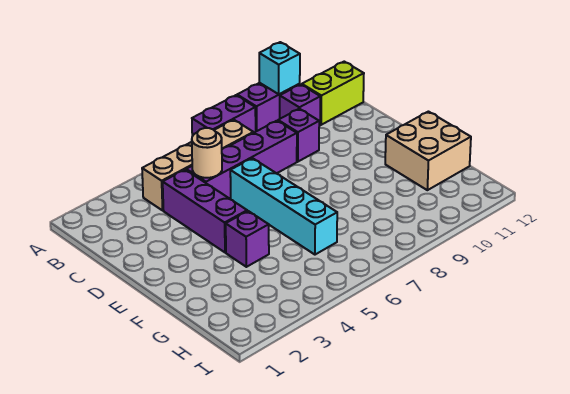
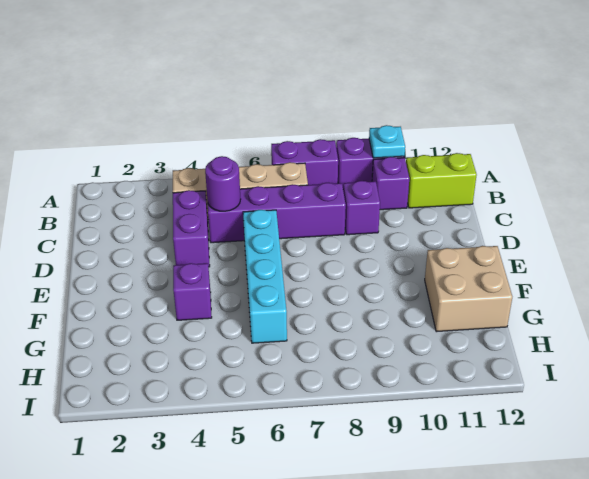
cyan brick A10 level 2 -> cyan plate A10 level 2
purple brick C4:E4 level 1 -> purple brick C4:D4 level 1
tan round brick C5 level 2 -> purple round brick C5 level 2

